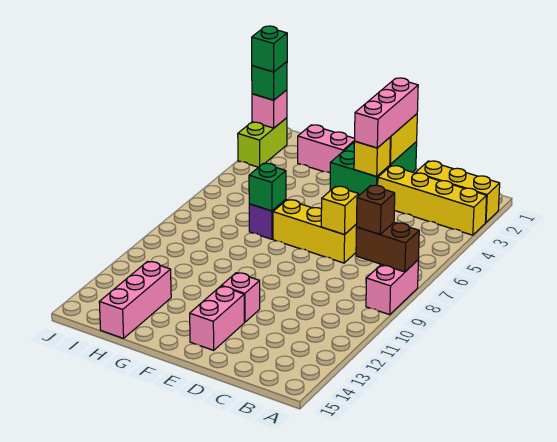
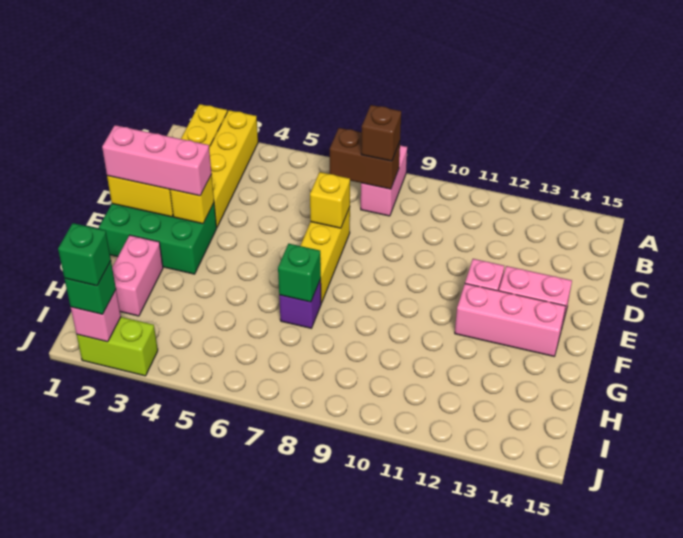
pink brick A8:A9 level 1 -> pink brick A8:B8 level 1
brown brick A8:B8 level 2 -> brown brick B7:B8 level 2
pink brick H13:H15 level 1 -> pink brick F12:F14 level 1

